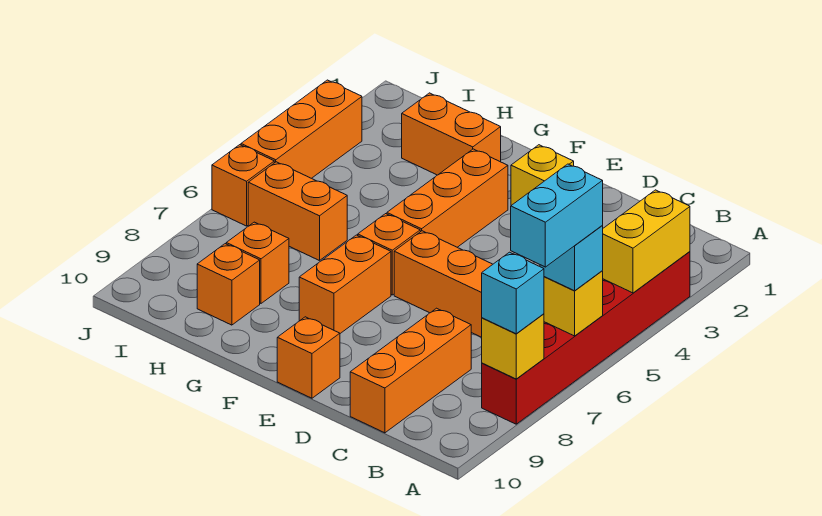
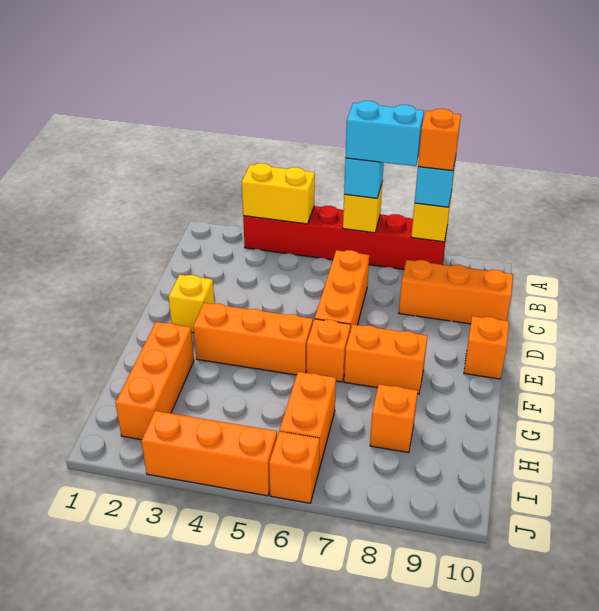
orange brick G2:H2 level 1 -> orange brick G2:I2 level 1
orange brick H9 level 1 -> orange brick A8 level 4

